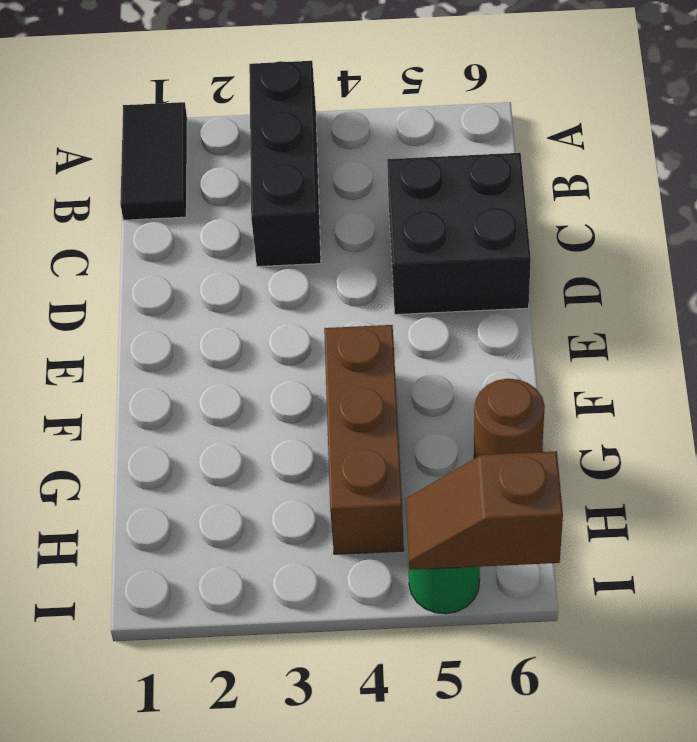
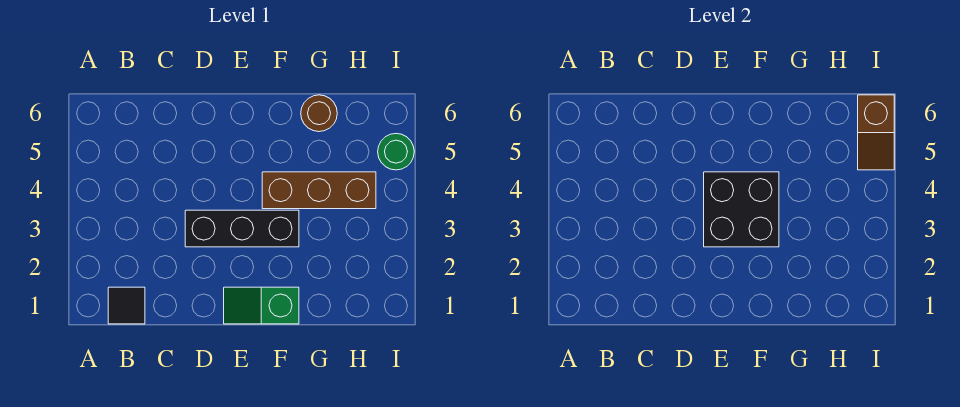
black tile A1:B1 level 1 -> black tile B1 level 1
black brick A3:C3 level 1 -> black brick D3:F3 level 1
black brick C5:D6 level 1 -> black brick E3:F4 level 2
none -> green slope E1:F1 level 1 top F

